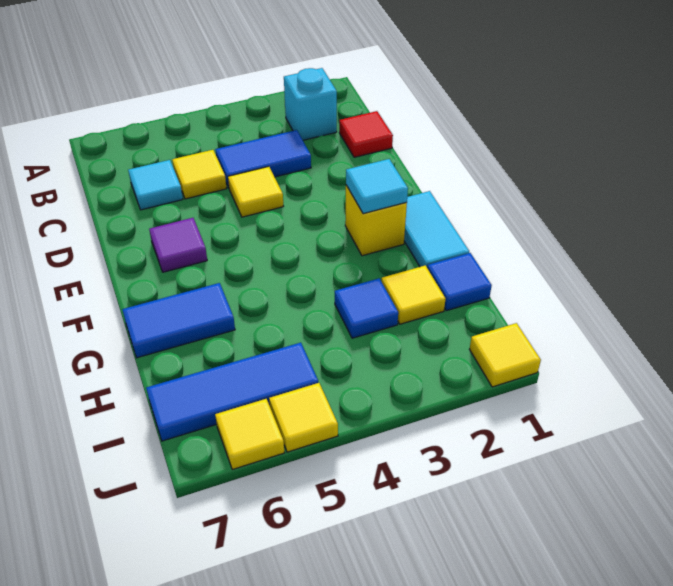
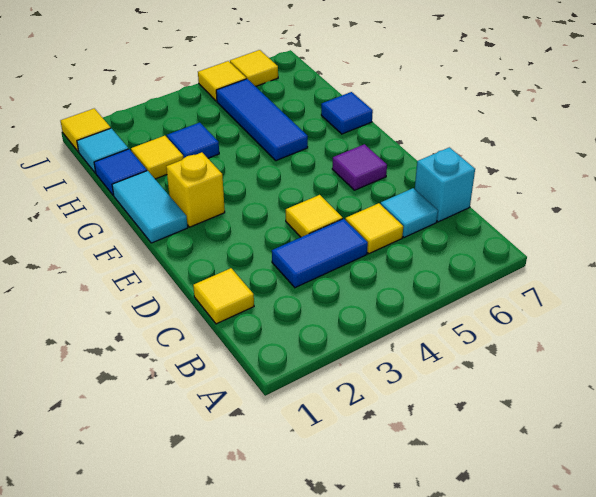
cyan brick B2 level 1 -> cyan brick C7 level 1
red tile C1 level 1 -> yellow tile C1 level 1
cyan tile F2 level 2 -> cyan tile I1 level 1
blue tile G6:G7 level 1 -> blue tile G7 level 1
blue tile I5:I7 level 1 -> blue tile G5:I5 level 1

